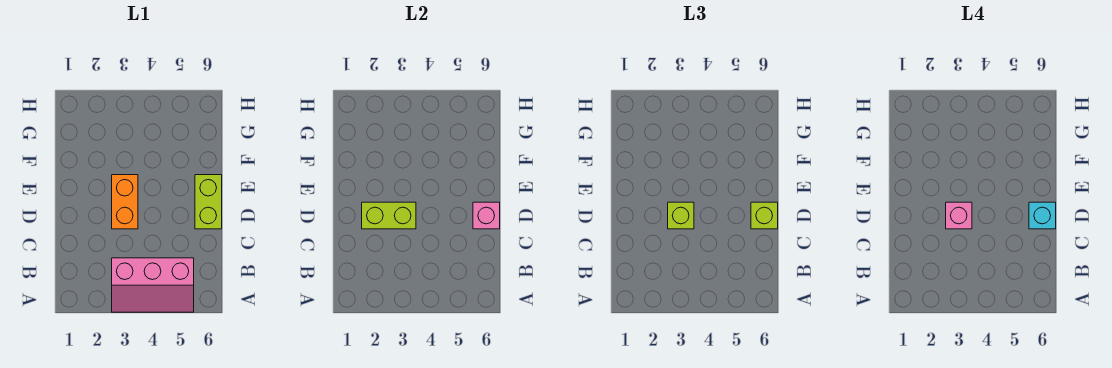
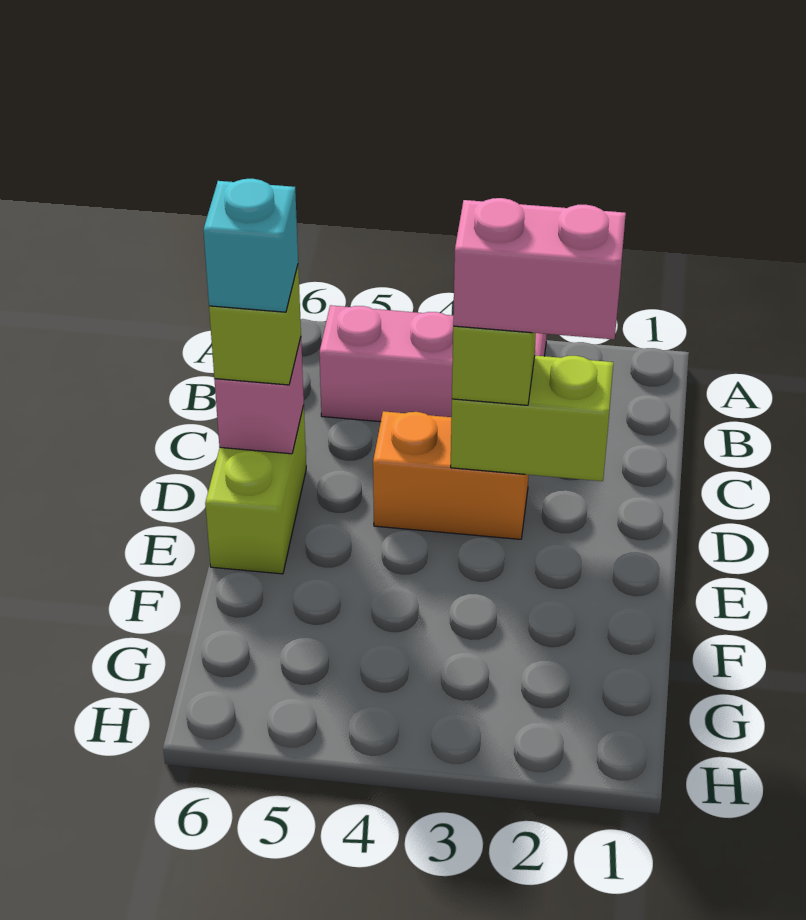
orange brick D3:E3 level 1 -> orange brick D3:D4 level 1
pink brick D3 level 4 -> pink brick D2:D3 level 4

